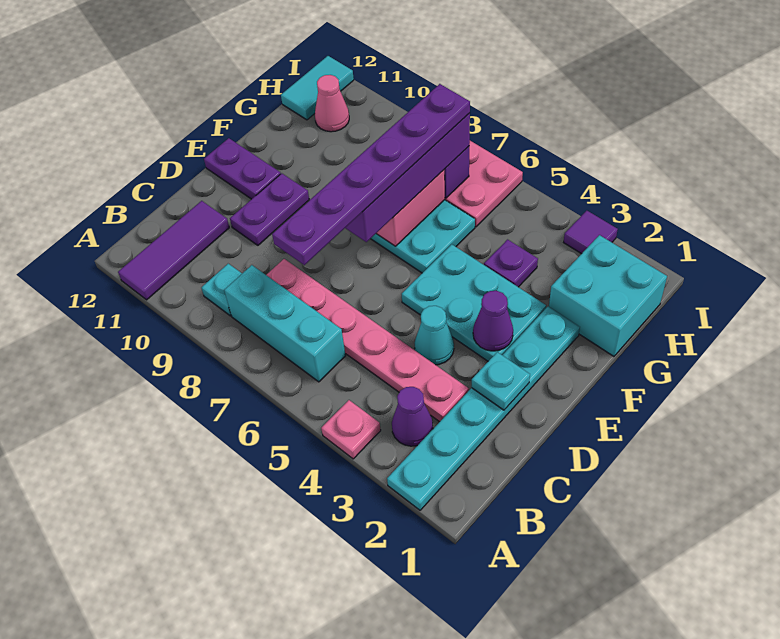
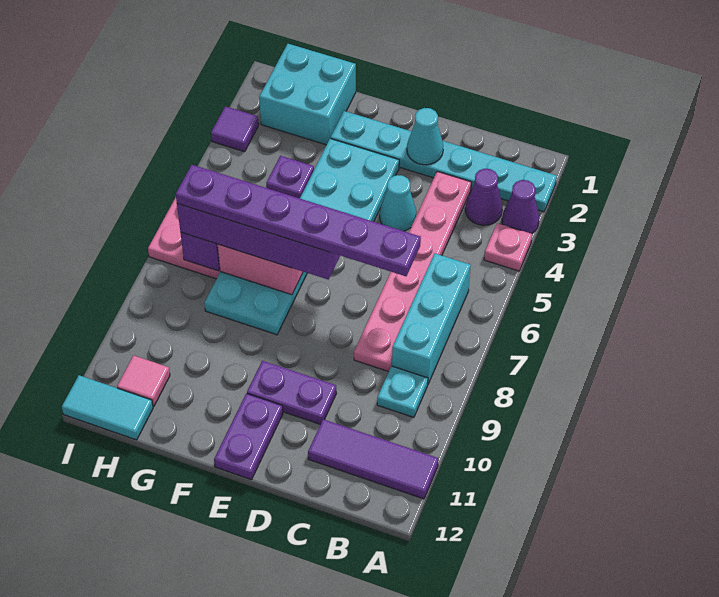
cyan plate D2 level 2 -> cyan cone D2 level 2
purple cone E3 level 2 -> purple cone A3 level 1
pink cone H11 level 1 -> pink tile H11 level 1

